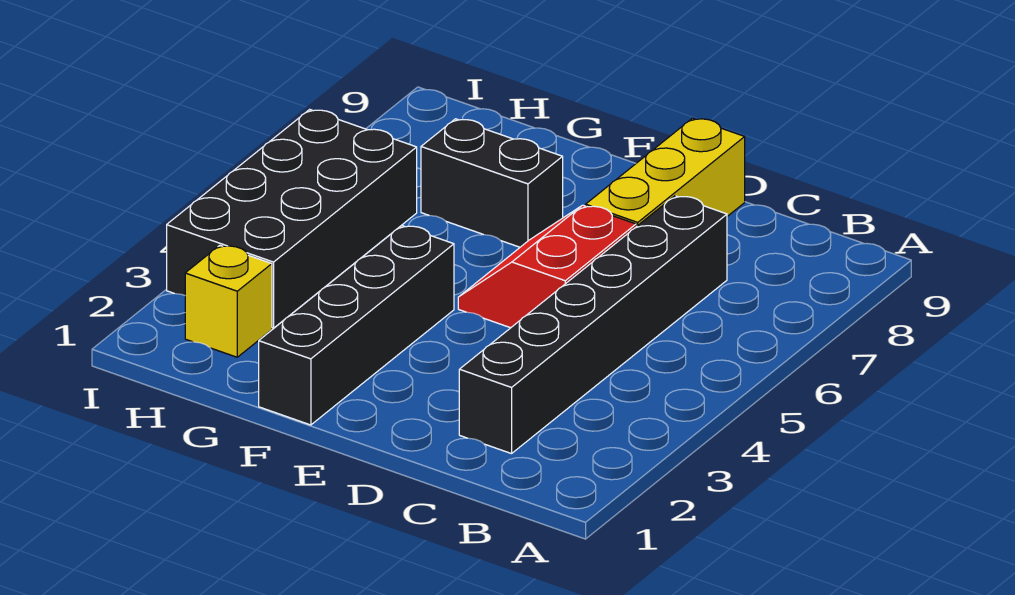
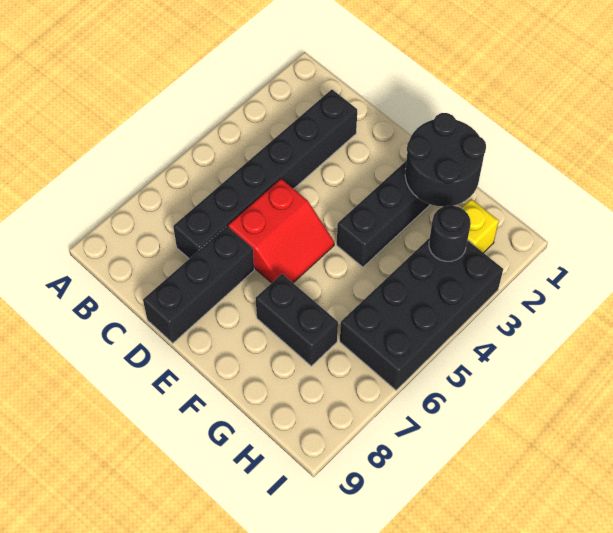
yellow brick D7:D9 level 1 -> black brick D7:D9 level 1
none -> black round brick F1:G2 level 2
none -> black round brick H3 level 2

